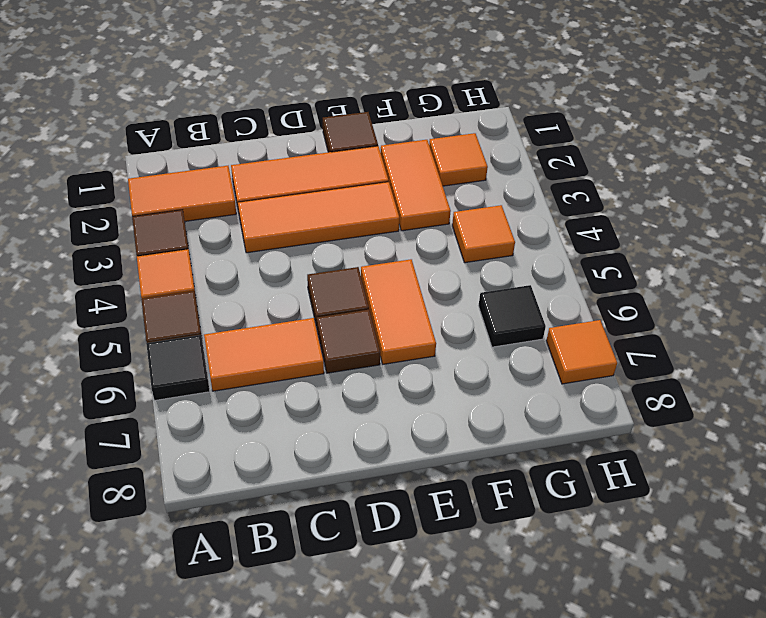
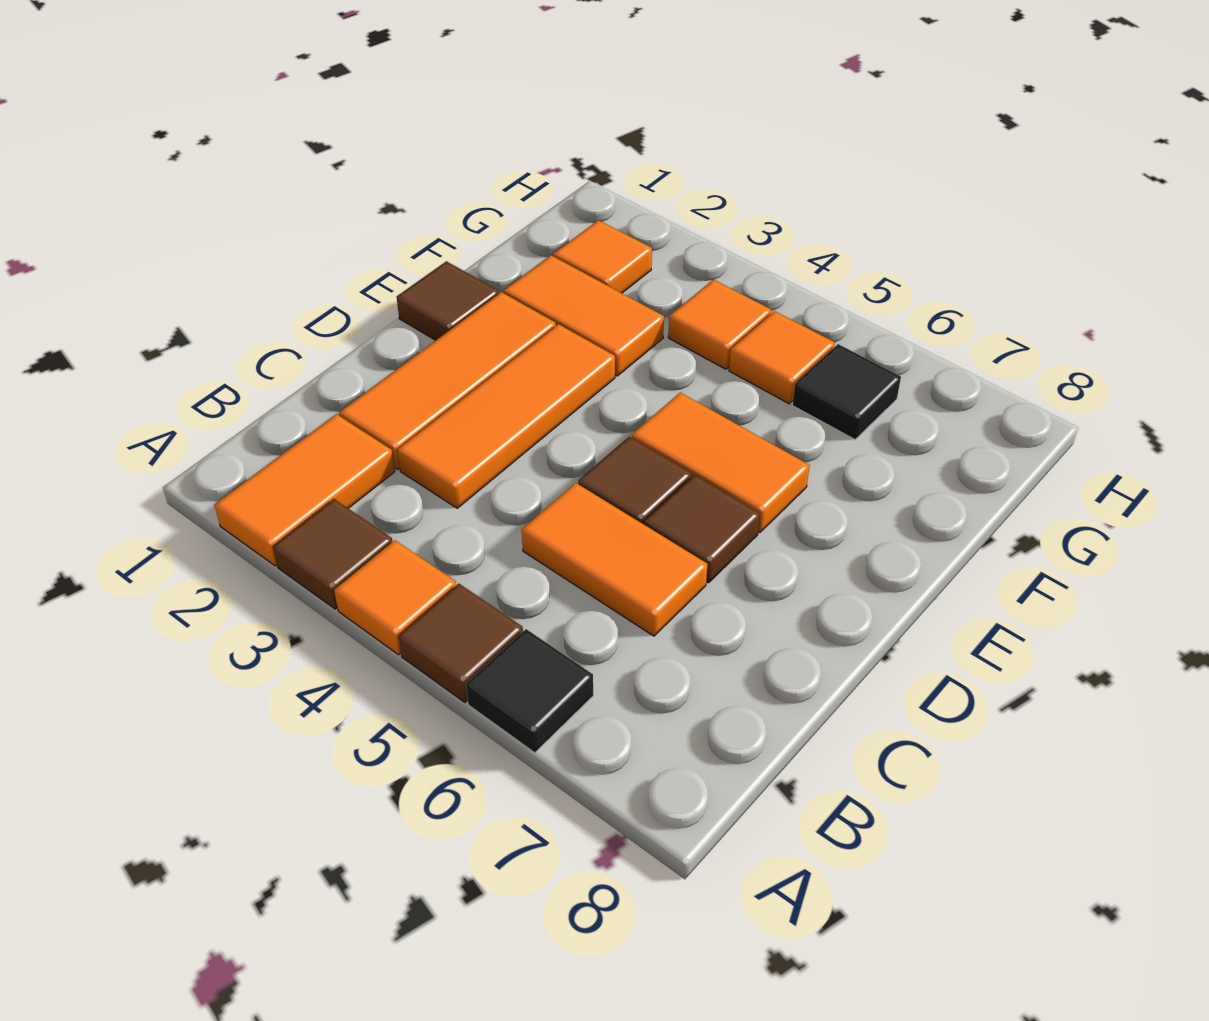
orange tile B6:C6 level 1 -> orange tile C5:C6 level 1
orange tile H7 level 1 -> orange tile G5 level 1

